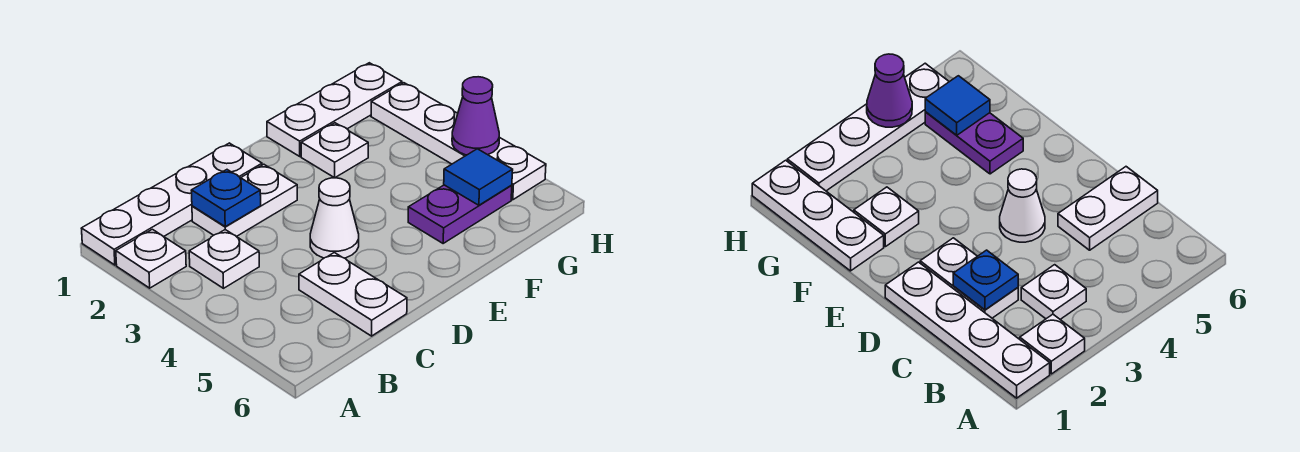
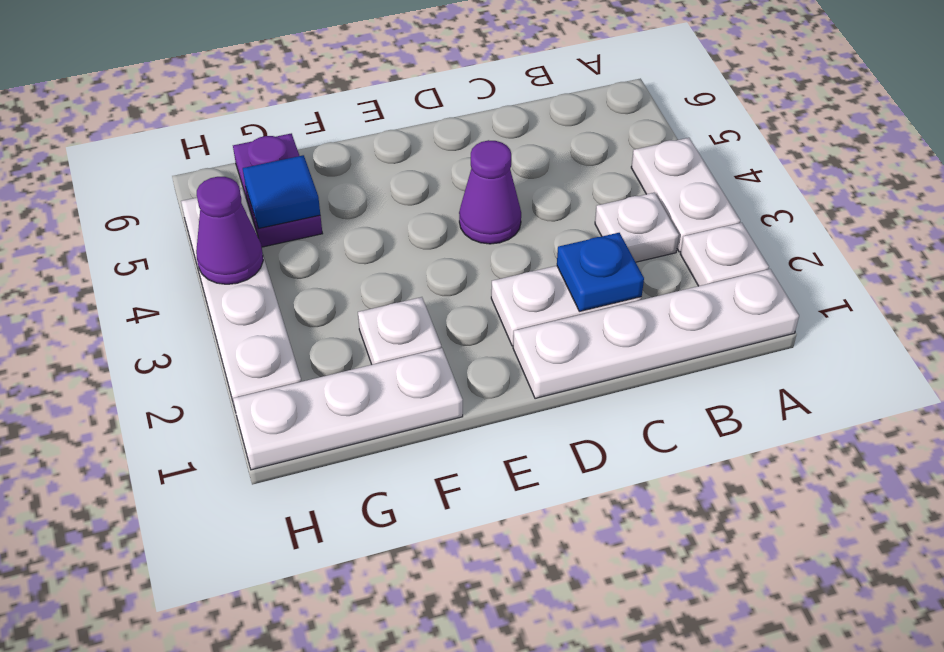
white plate C5:C6 level 1 -> white plate A3:A4 level 1
white cone D4 level 1 -> purple cone D4 level 1
purple plate F5:G5 level 1 -> purple plate G5:G6 level 1

